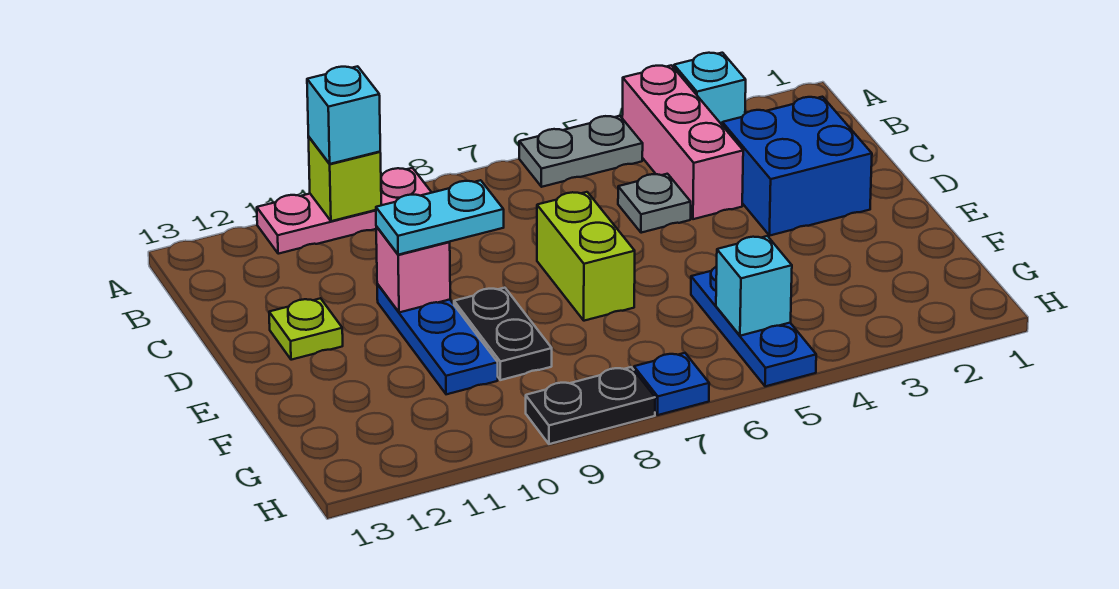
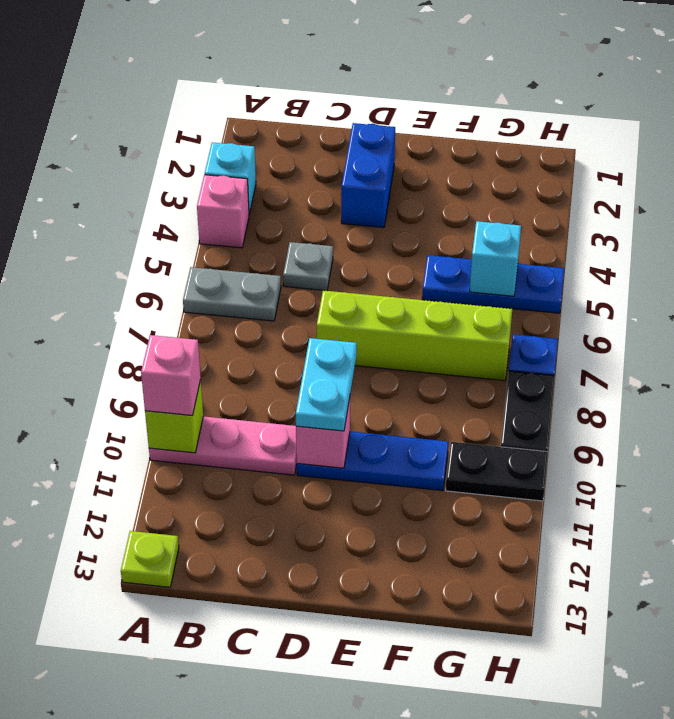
pink brick A4:C4 level 1 -> pink brick A4 level 1
grey plate A5:A6 level 1 -> grey plate A6:B6 level 1
pink plate A9:A11 level 1 -> pink plate A10:C10 level 1
cyan brick A10 level 3 -> pink brick A10 level 3
blue brick C2:D3 level 1 -> blue brick D2:D3 level 1
lime brick D7:E7 level 1 -> lime brick D7:G7 level 1
lime plate D12 level 1 -> lime plate A13 level 1
black plate E9:F9 level 1 -> black plate G10:H10 level 1

